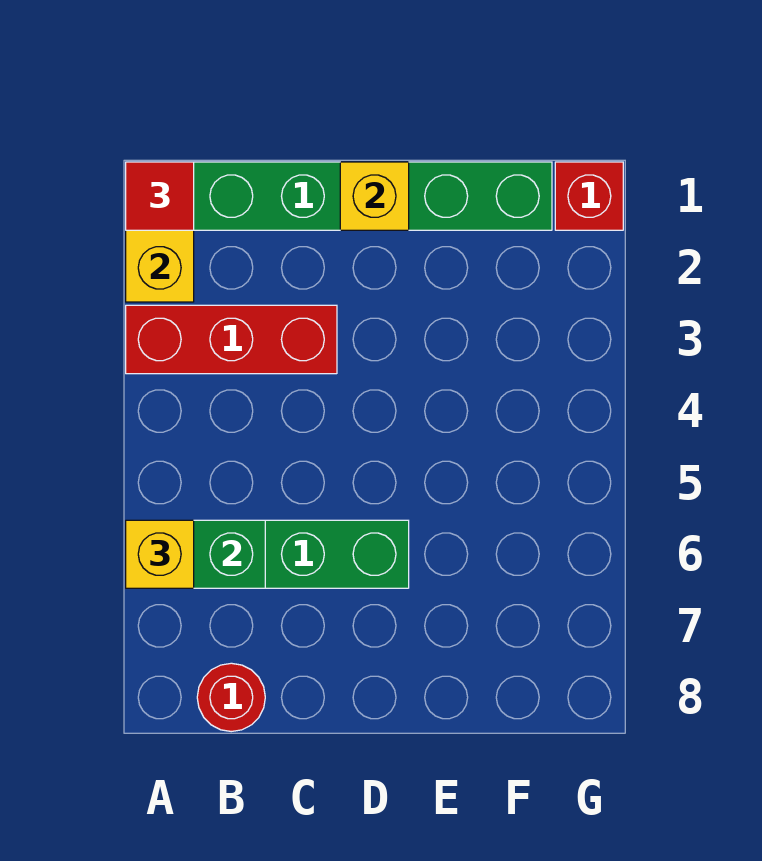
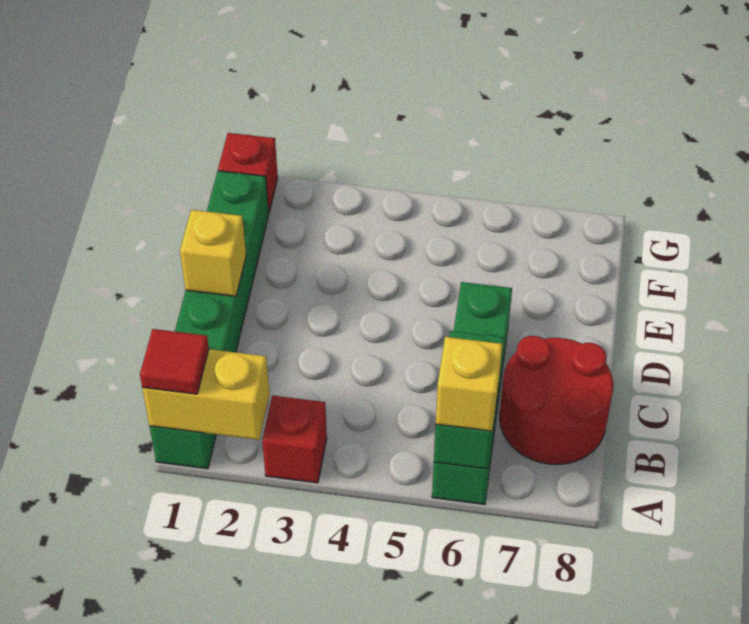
red brick A3:C3 level 1 -> red brick A3 level 1
red round brick B8 level 1 -> red round brick B7:C8 level 1

